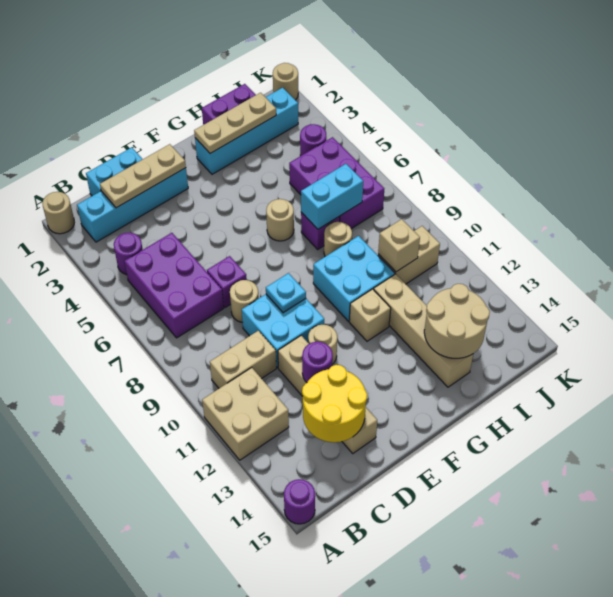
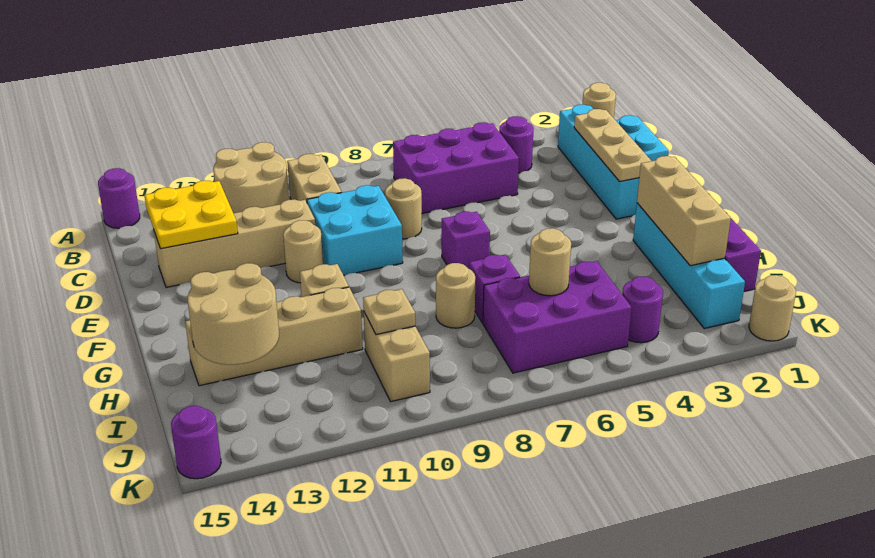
tan brick A11:B12 level 1 -> tan round brick A11:B12 level 1
yellow round brick C13:D14 level 2 -> yellow plate C13:D14 level 2
purple brick D7 level 1 -> purple brick F7 level 1
purple round brick D12 level 2 -> purple round brick K15 level 1
cyan plate E9 level 2 -> none
tan plate G2:I2 level 2 -> tan brick G2:I2 level 2
tan round brick G6 level 1 -> tan round brick I6 level 2
cyan brick G9:H10 level 1 -> none
cyan brick H7:I7 level 2 -> none
tan brick I10 level 2 -> tan plate I10 level 2

